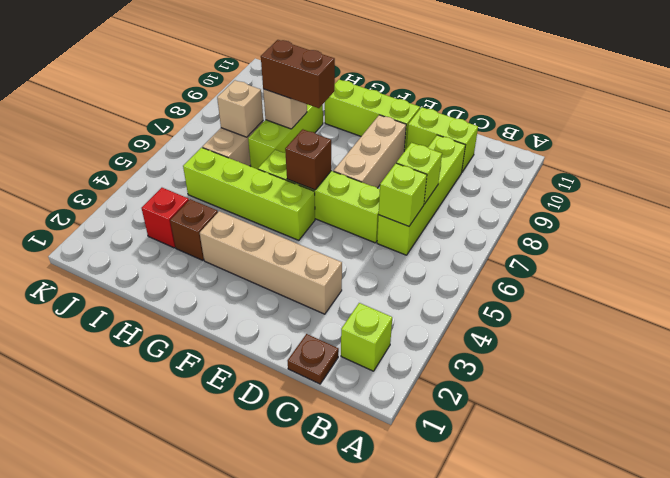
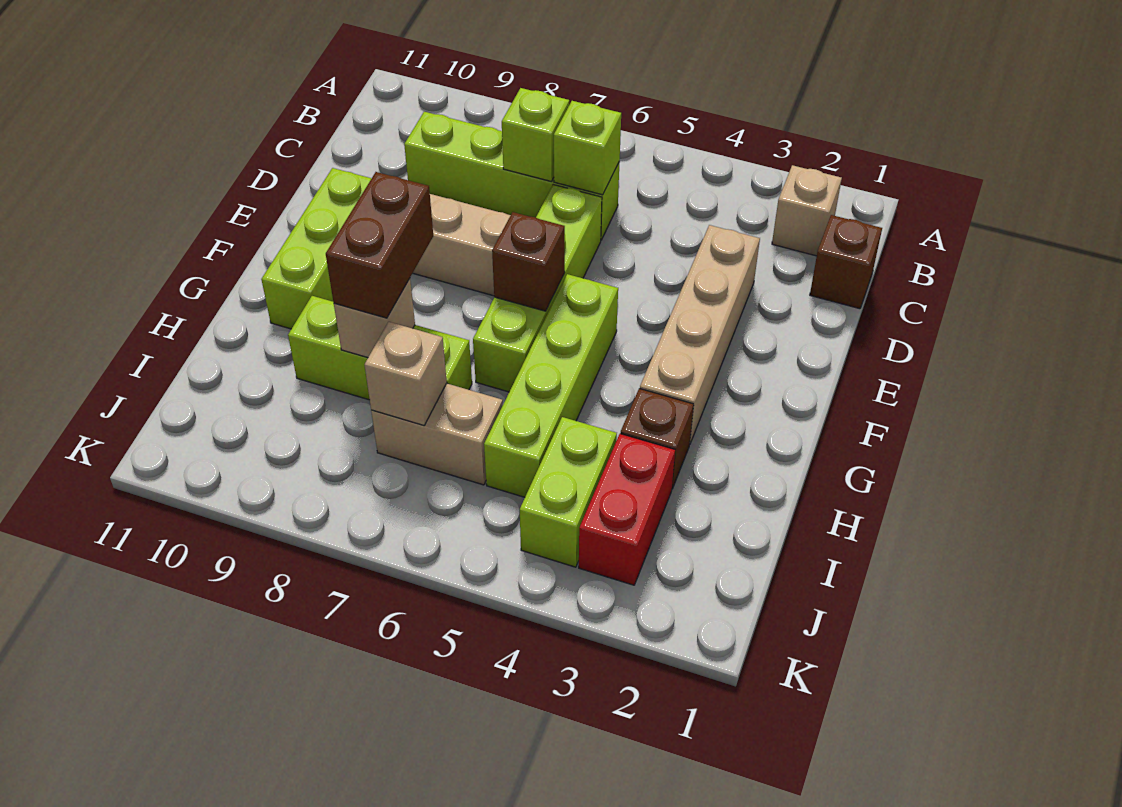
lime brick B2 level 1 -> tan brick B2 level 1
brown plate C1 level 1 -> brown brick C1 level 1
lime brick C10:D10 level 1 -> lime brick I4:J4 level 1
red brick I3 level 1 -> red brick I3:J3 level 1

